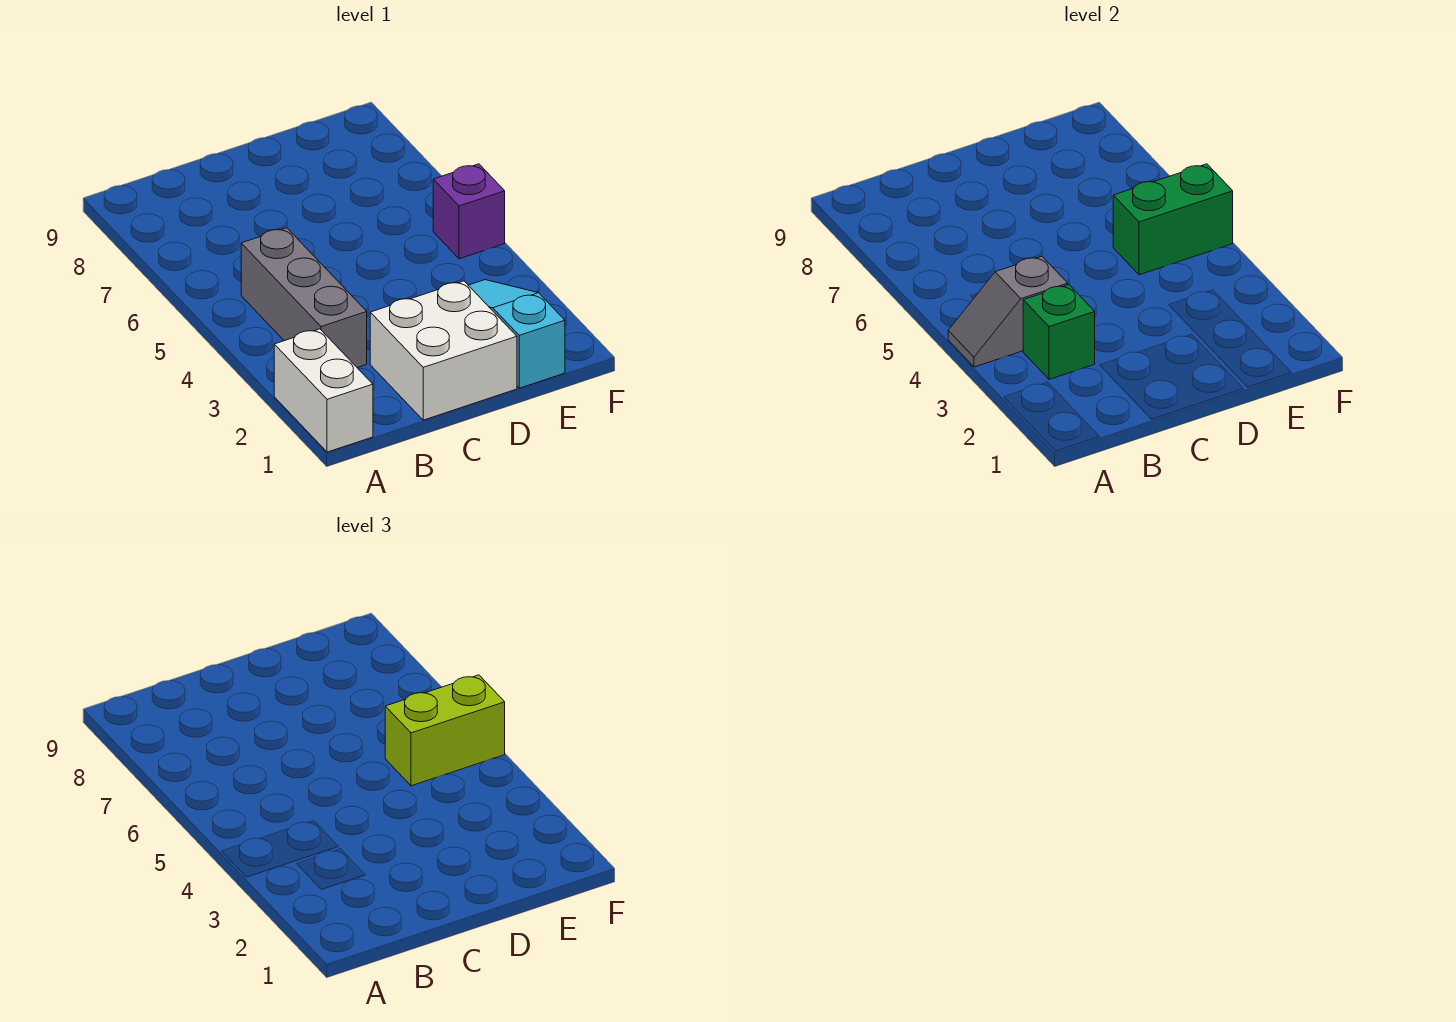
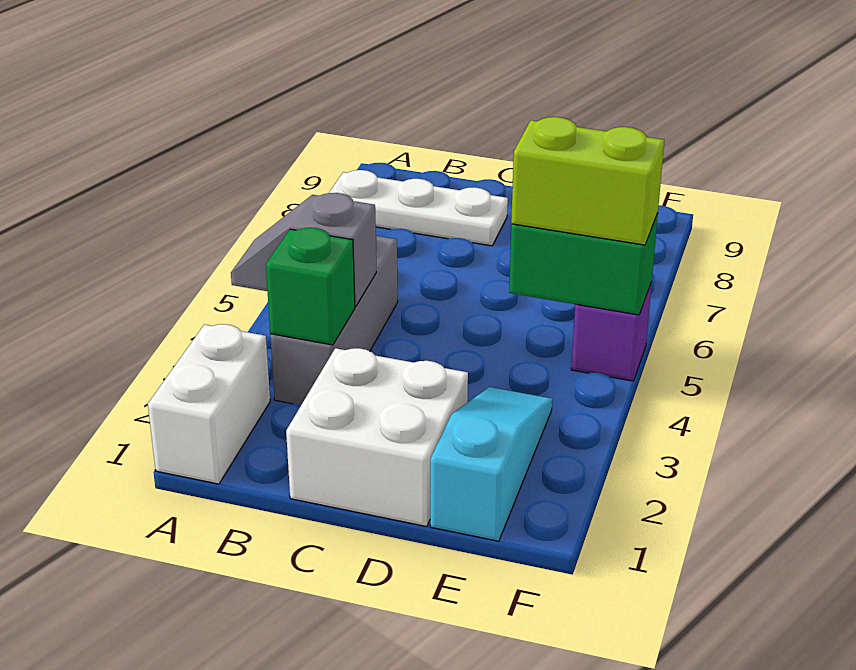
none -> white plate A8:C8 level 1

